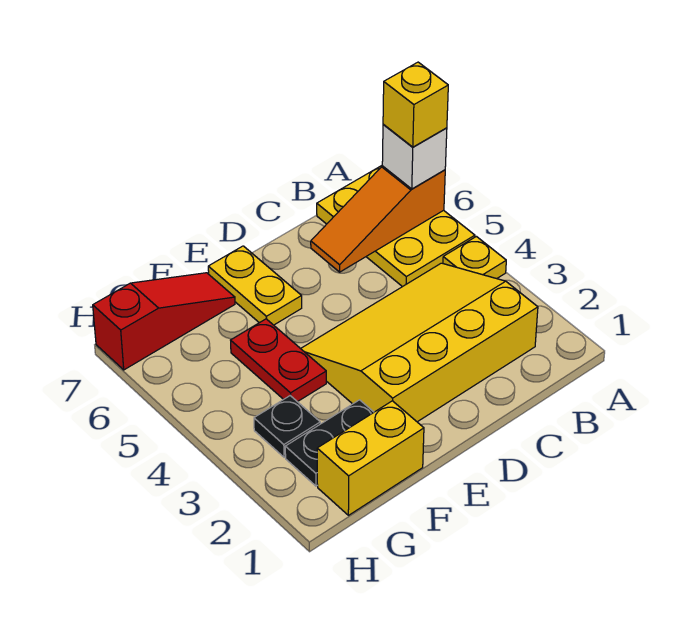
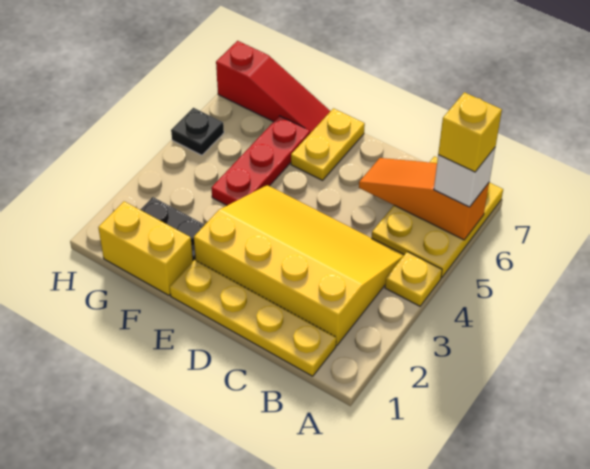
none -> yellow plate B1:E1 level 1
red plate F4:F5 level 1 -> red plate F4:F6 level 1
black plate G3 level 1 -> black plate H5 level 1

